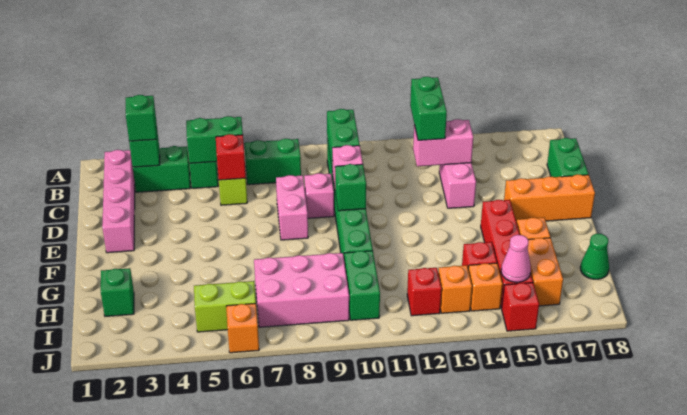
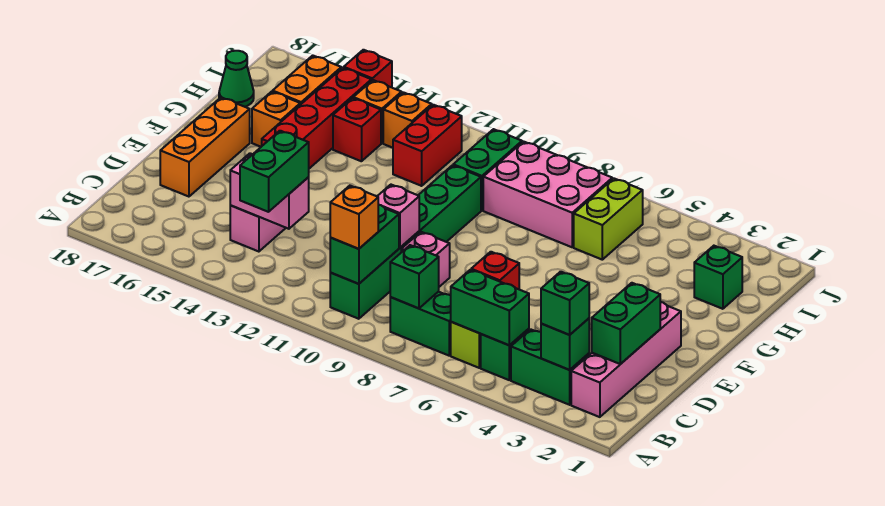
green brick C18:D18 level 1 -> green brick C2:D2 level 2
pink brick D8:E8 level 1 -> none
green brick E10 level 2 -> green brick B8 level 2
orange brick E16:E18 level 1 -> orange brick D17:F17 level 1
lime brick I5:I6 level 1 -> lime brick H6:I6 level 1
red brick I12 level 1 -> red brick H12:I12 level 1
pink cone I15 level 2 -> none
orange brick J6 level 1 -> orange brick B10 level 3

